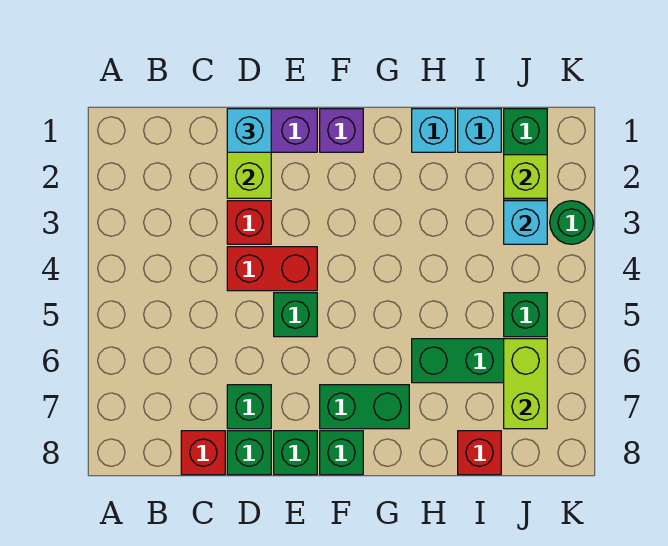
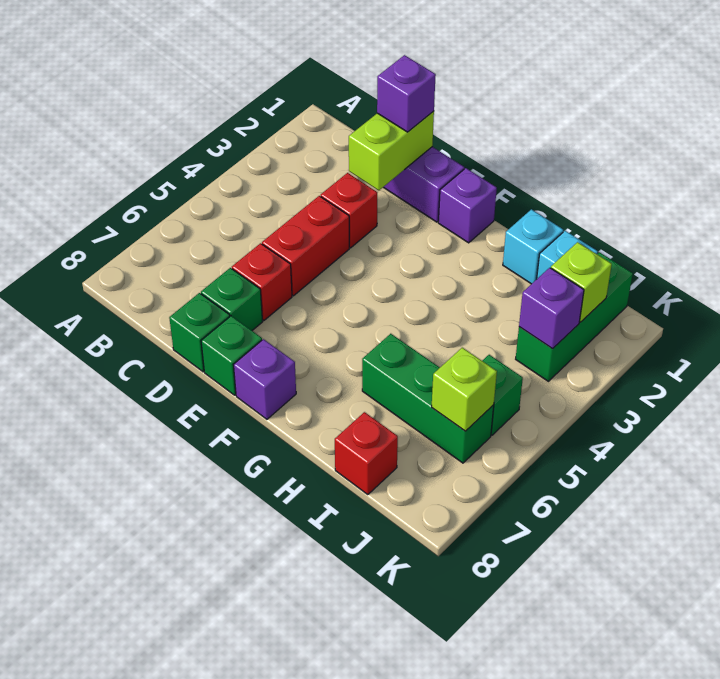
red brick C8 level 1 -> red brick D6 level 1
cyan brick D1 level 3 -> purple brick D1 level 3
red brick D4:E4 level 1 -> red brick D4:D5 level 1
green brick E5 level 1 -> none
green brick F7:G7 level 1 -> none
green brick F8 level 1 -> purple brick F8 level 1
cyan brick J3 level 2 -> purple brick J3 level 2
lime brick J6:J7 level 2 -> lime brick J6 level 2
green round brick K3 level 1 -> none

